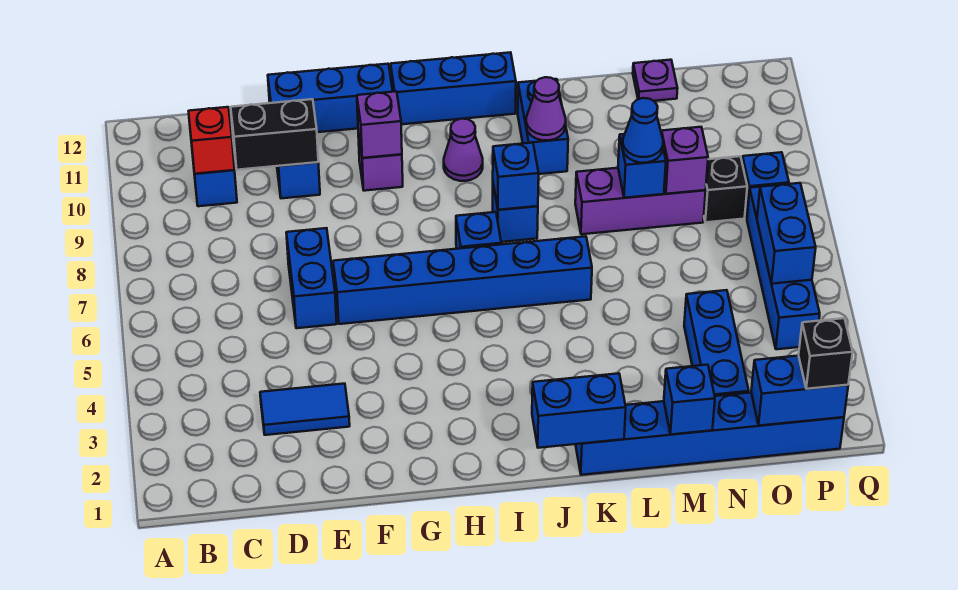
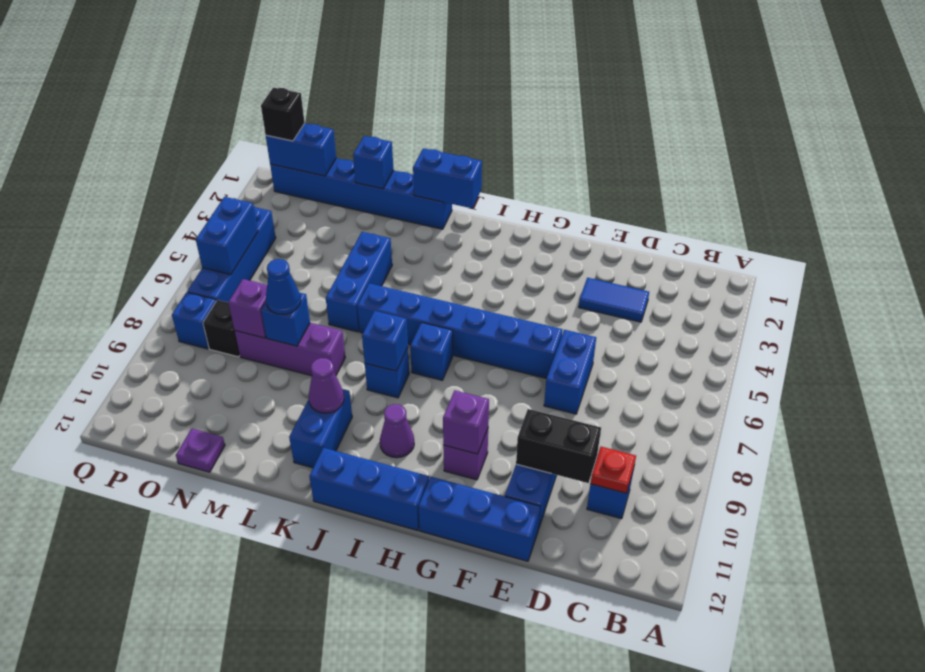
red brick C10 level 2 -> red plate C10 level 2
blue brick N2:N4 level 1 -> blue brick L4:L6 level 1

